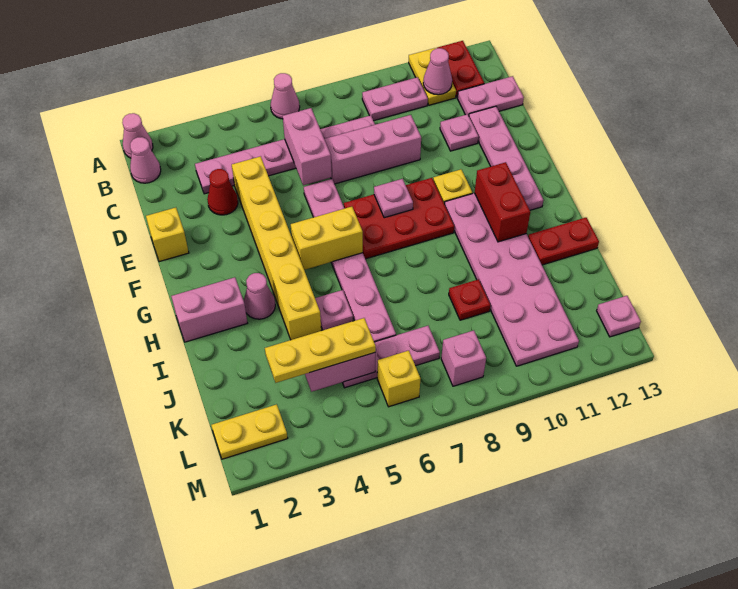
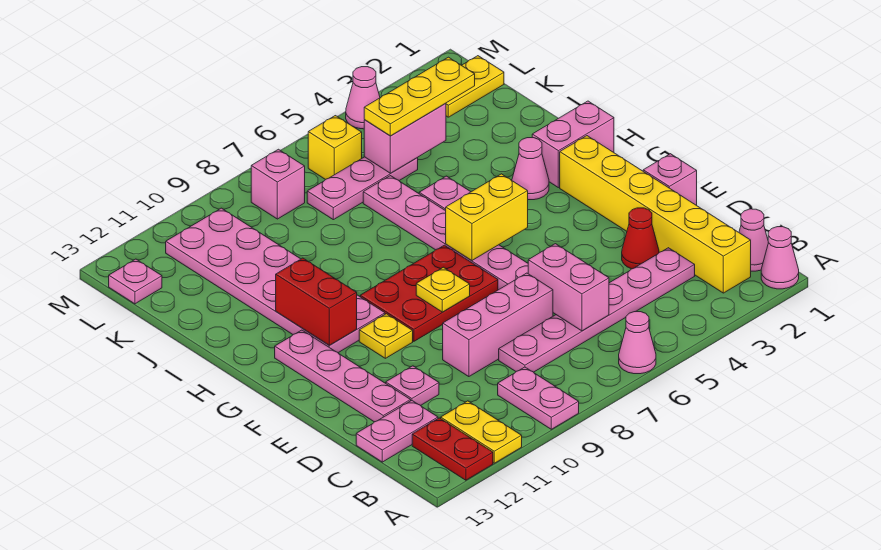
pink plate B9:B10 level 1 -> pink plate A9:B9 level 1
pink cone B11 level 2 -> pink cone M4 level 1
yellow brick D4:I4 level 1 -> yellow brick B2:G2 level 1
yellow brick E1 level 1 -> pink brick E1 level 1
pink plate F8 level 2 -> yellow plate F8 level 2
red plate I12:I13 level 1 -> none
red plate J9 level 1 -> none

